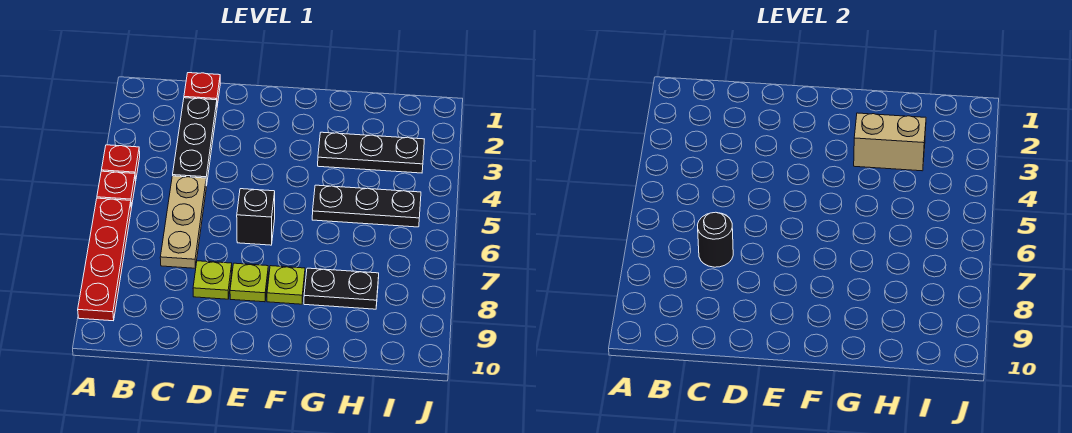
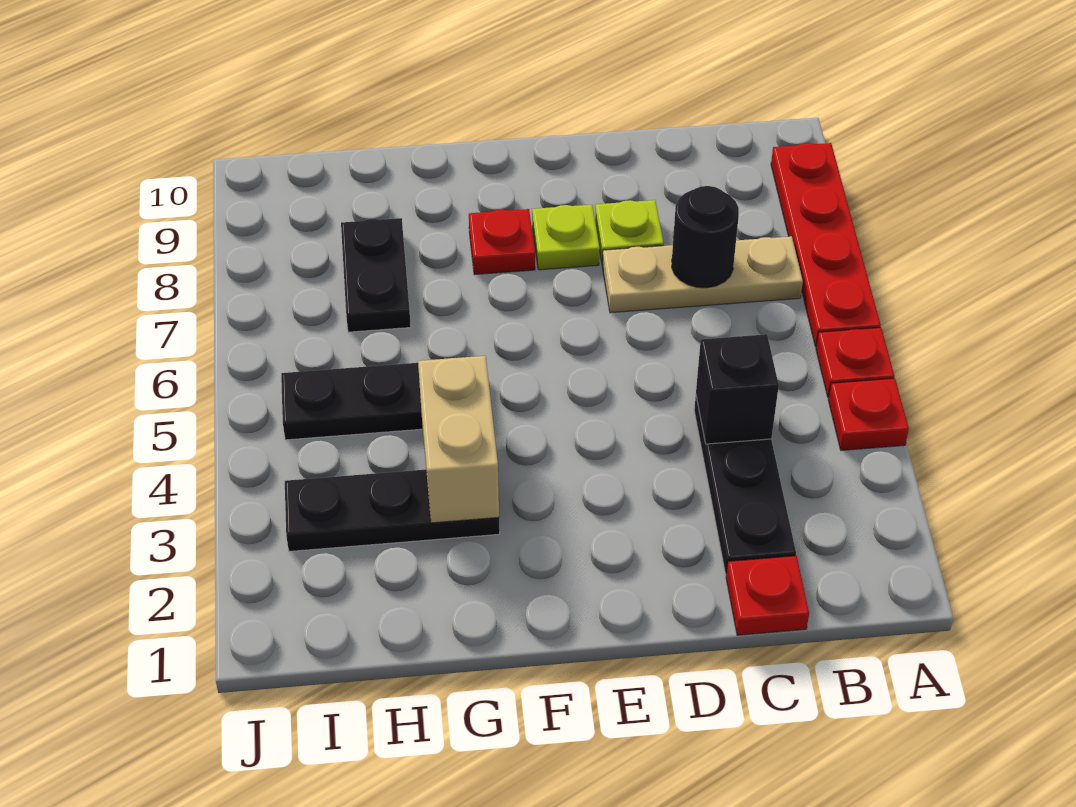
tan plate C5:C7 level 1 -> tan plate B7:D7 level 1
black brick E6 level 1 -> black brick C4 level 2
lime plate F8 level 1 -> red plate F8 level 1
tan brick G3:H3 level 2 -> tan brick G3:G4 level 2
black plate G8:H8 level 1 -> black plate H7:H8 level 1

